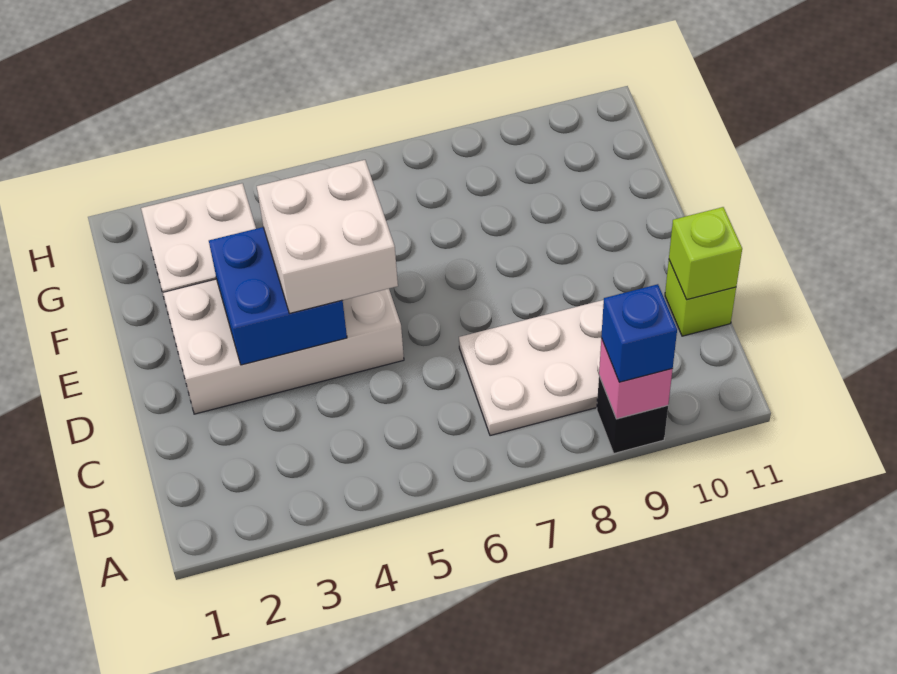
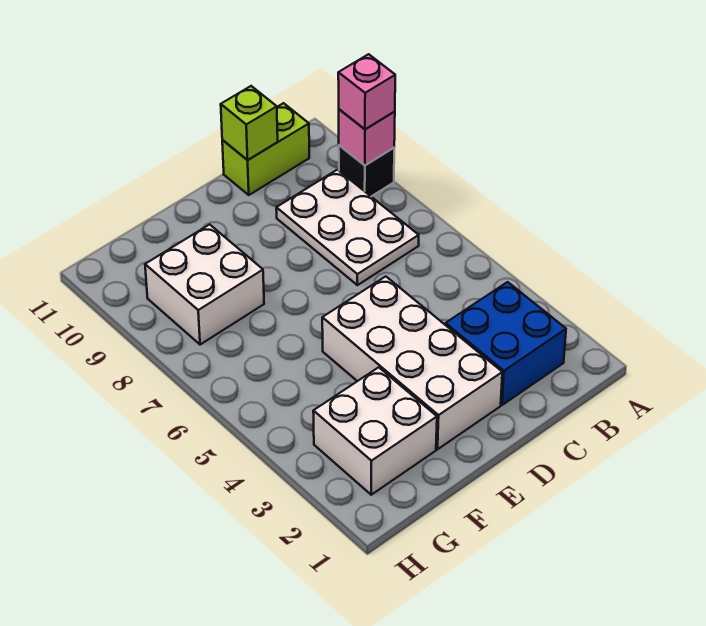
blue brick A9 level 3 -> pink brick A9 level 3
lime brick C11 level 1 -> lime brick B11:C11 level 1
blue brick D3:E4 level 2 -> blue brick B2:C3 level 1
white brick D4:E5 level 3 -> white brick F8:G9 level 1

